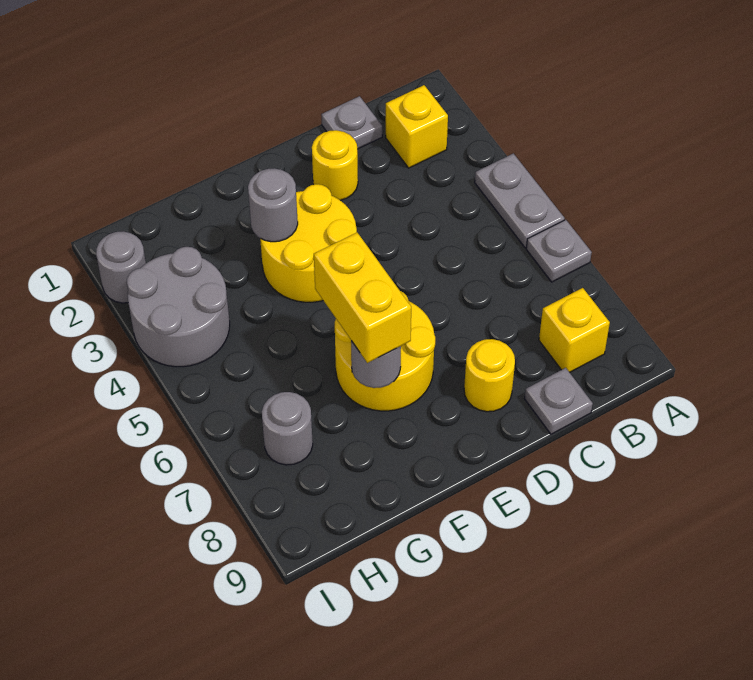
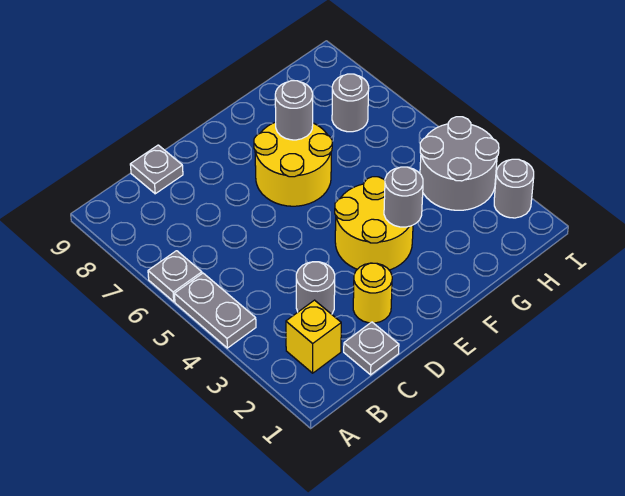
yellow brick B8 level 1 -> none
none -> grey round brick C3 level 1
yellow round brick D8 level 1 -> none
yellow brick F6:F7 level 3 -> none

